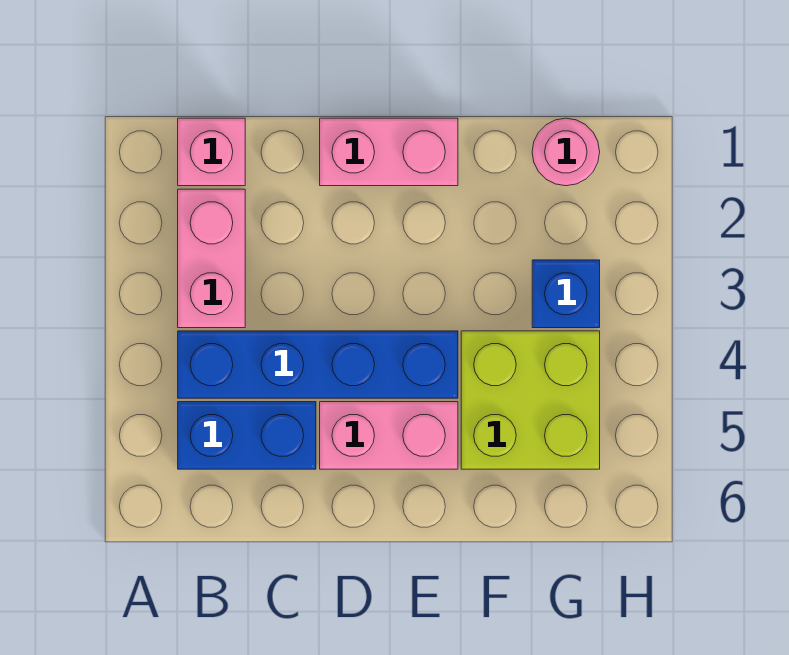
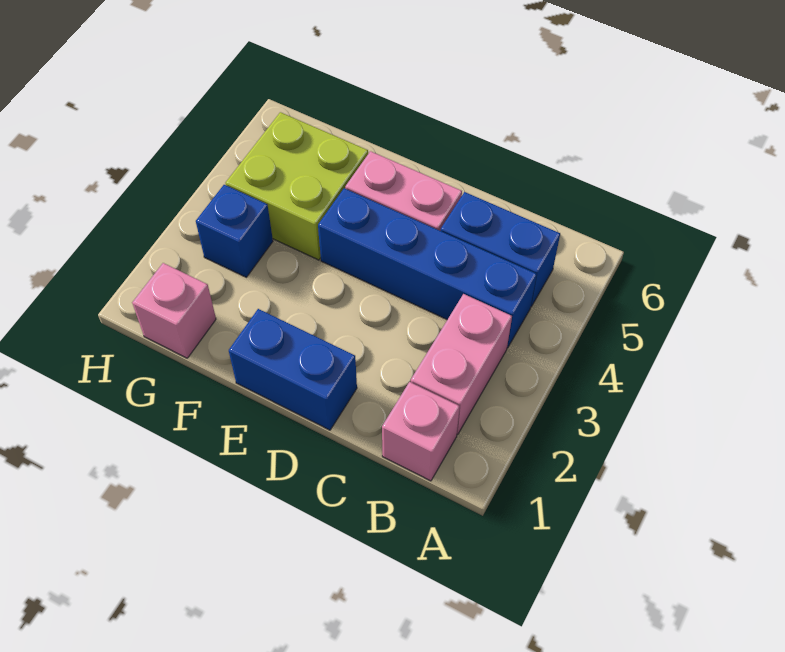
pink brick D1:E1 level 1 -> blue brick D1:E1 level 1
pink round brick G1 level 1 -> pink brick G1 level 1

